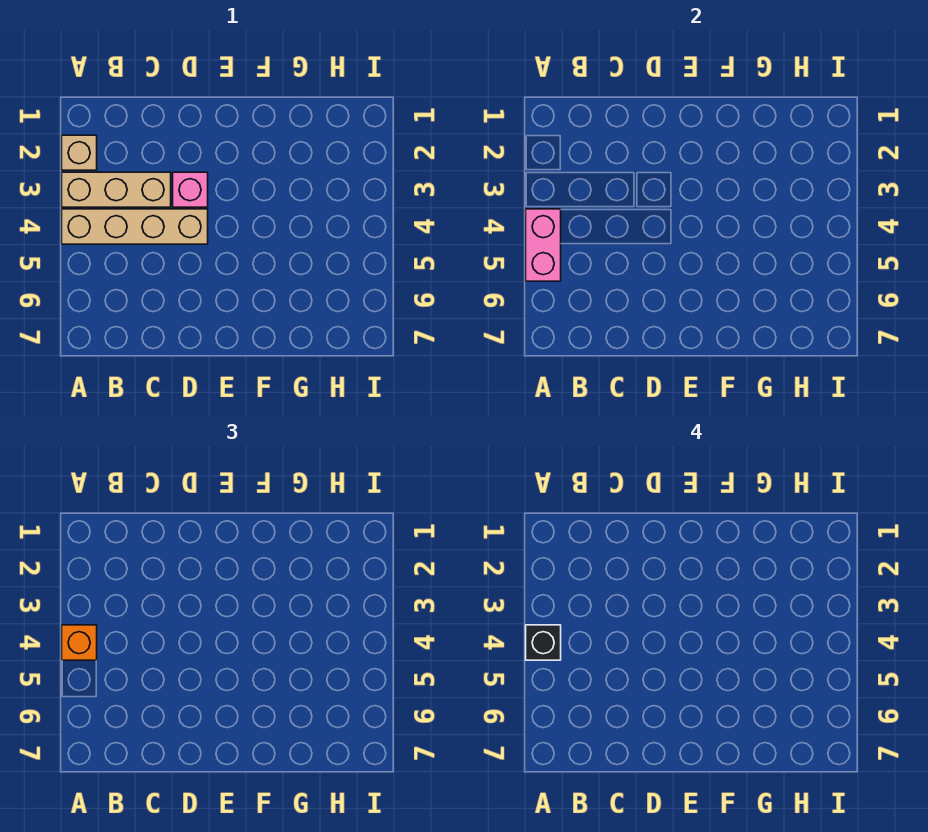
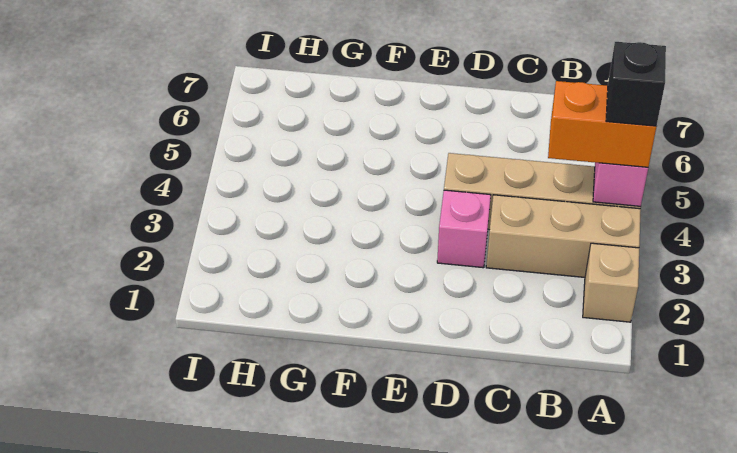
orange brick A4 level 3 -> orange brick A4:B4 level 3

